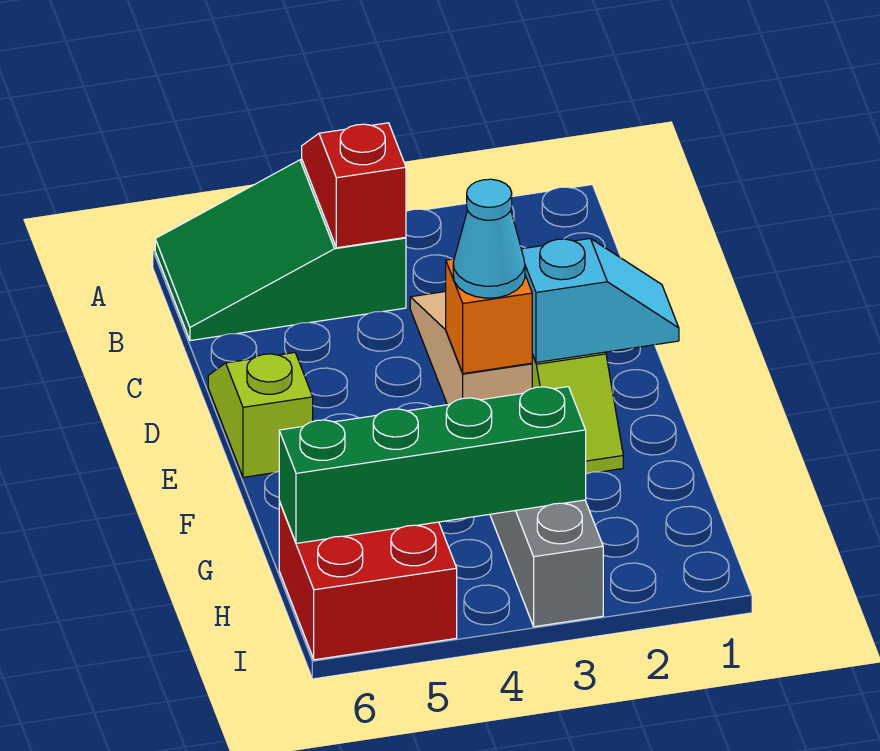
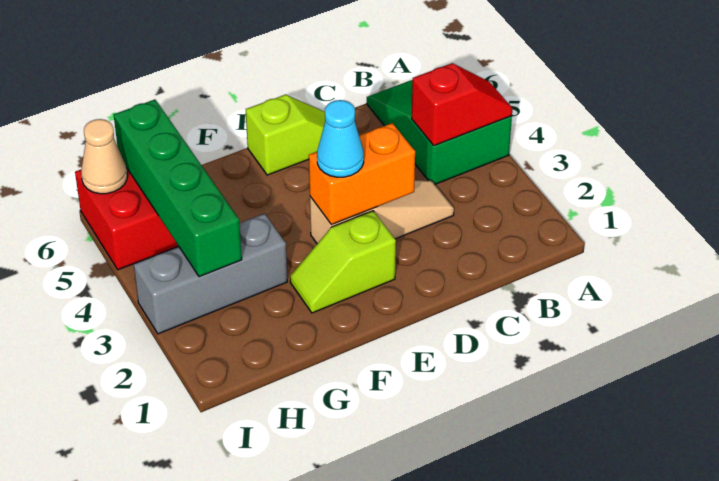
cyan slope E1:E2 level 2 top 2 -> none
orange brick E3 level 2 -> orange brick D3:E3 level 2
none -> tan cone I6 level 2

